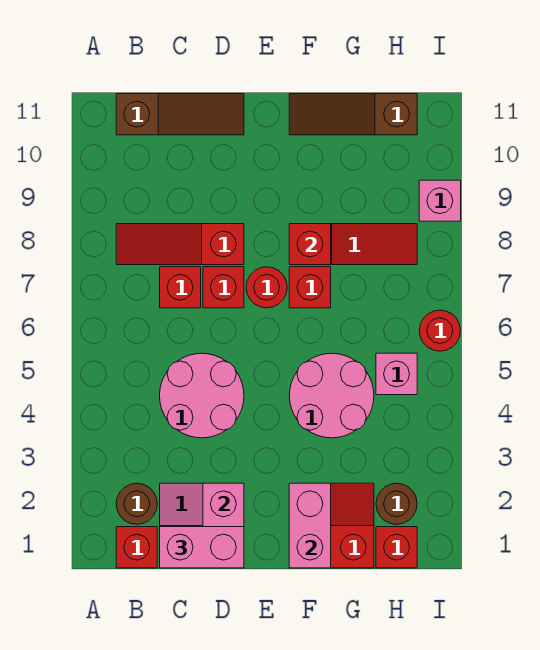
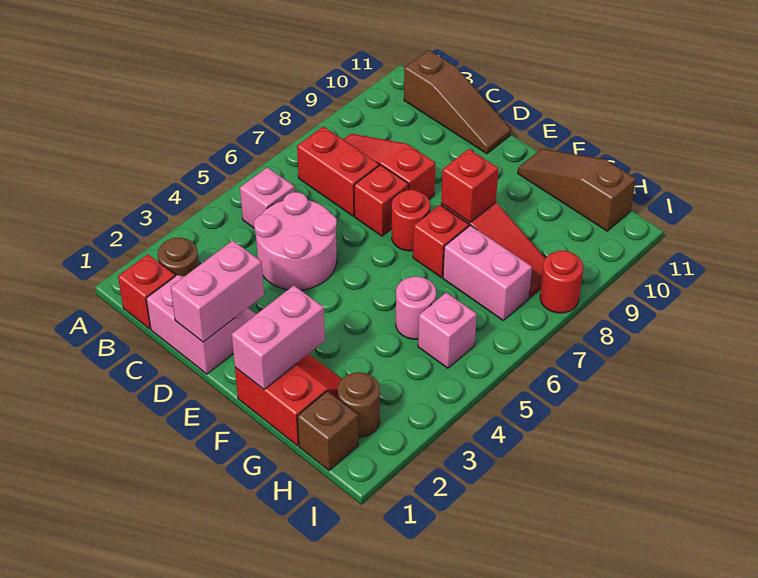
pink brick C1:D1 level 3 -> pink brick G7:H7 level 1
red brick C7 level 1 -> red brick B7:C7 level 1
pink round brick F4:G5 level 1 -> pink round brick G5 level 1
red brick H1 level 1 -> brown brick H1 level 1
red round brick I6 level 1 -> red round brick I8 level 1
pink brick I9 level 1 -> pink brick B5 level 1

